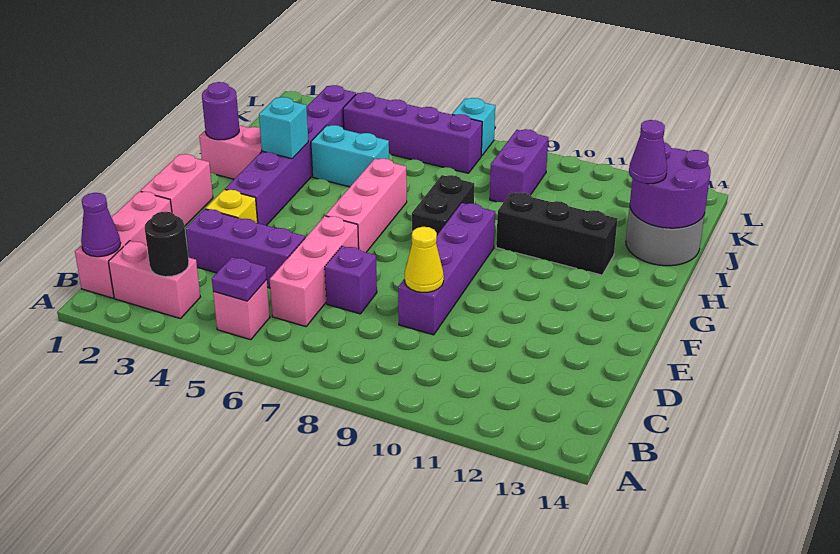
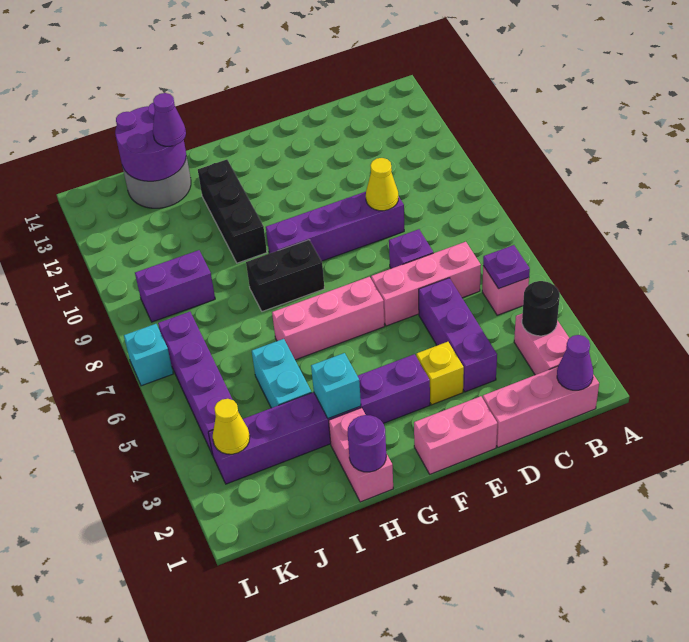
none -> yellow cone K3 level 2

